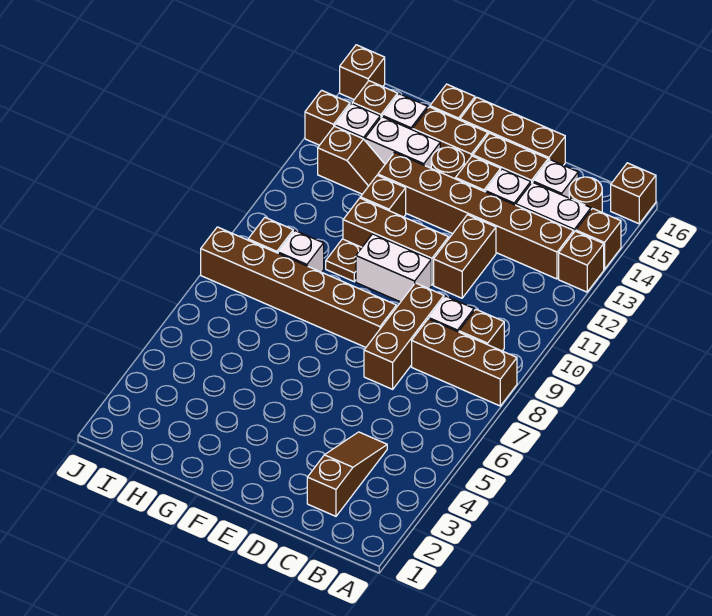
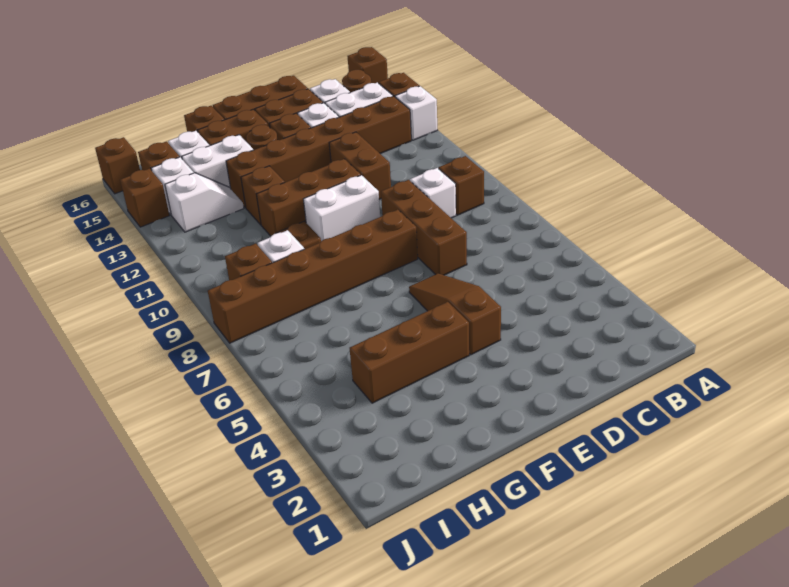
brown brick A8:C8 level 1 -> brown brick F4:H4 level 1
brown brick A13 level 1 -> white brick A13 level 1
brown slope C2:C4 level 1 top 2 -> brown slope E4:E6 level 1 top 4
brown slope H13:I13 level 1 top I -> white slope H13:I13 level 1 top I

